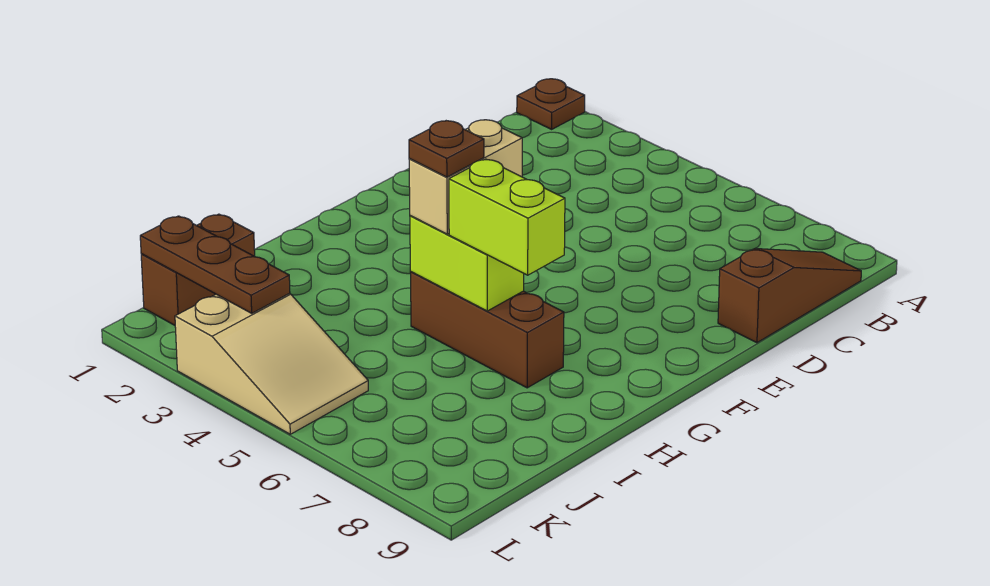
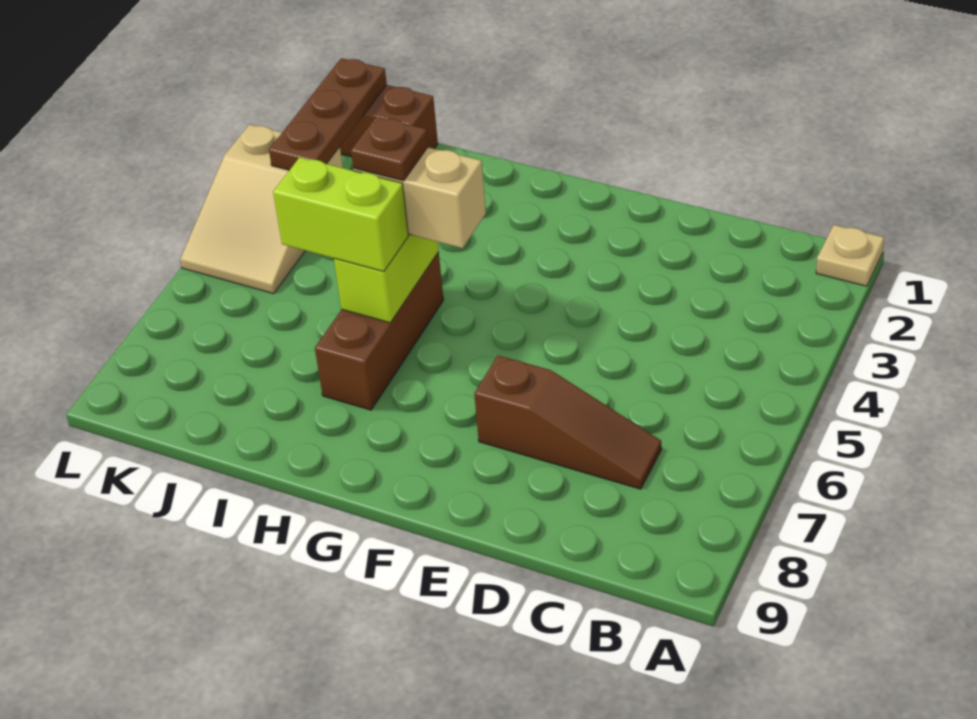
brown plate A1 level 1 -> tan plate A1 level 1
brown slope B9:D9 level 1 top D -> brown slope C7:E7 level 1 top E
lime brick H6:H7 level 3 -> lime brick H6:I6 level 3

